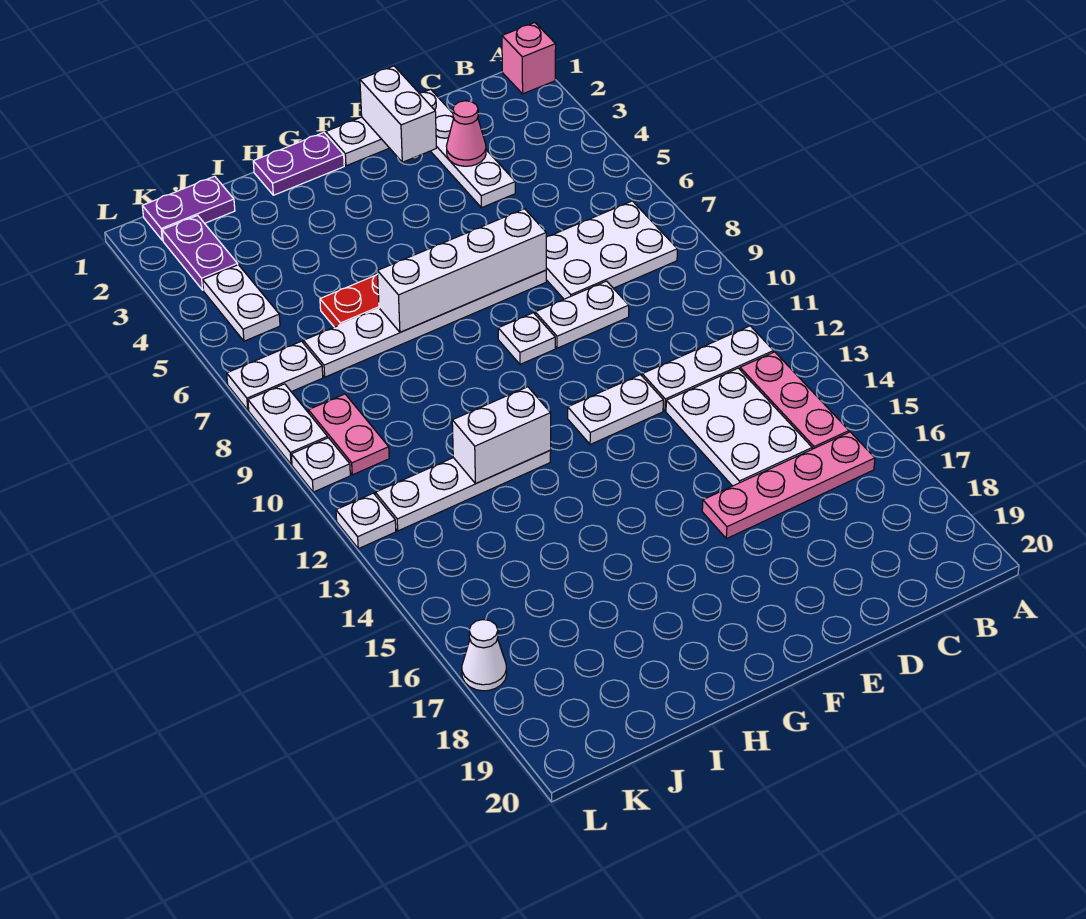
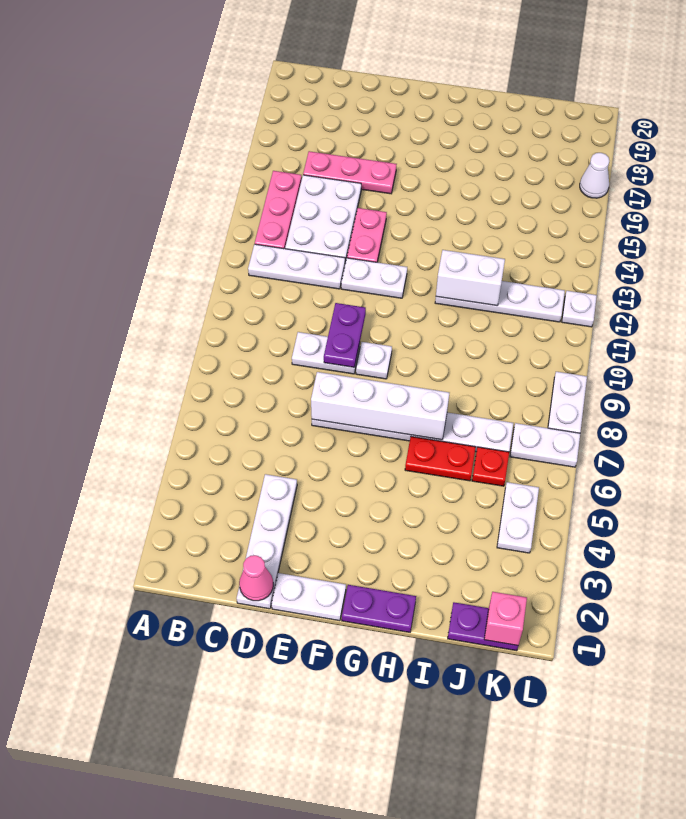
pink brick A1 level 1 -> pink brick K1 level 2
white plate B7:D8 level 1 -> none
pink plate B16:E16 level 1 -> pink plate C16:E16 level 1
pink cone D3 level 2 -> pink cone D1 level 2
white brick E1:E2 level 2 -> none
none -> red plate J6 level 1
purple plate K2:K3 level 1 -> purple plate E9:E10 level 2
pink plate K9:K10 level 1 -> pink plate E13:E14 level 1
white plate L10 level 1 -> none

